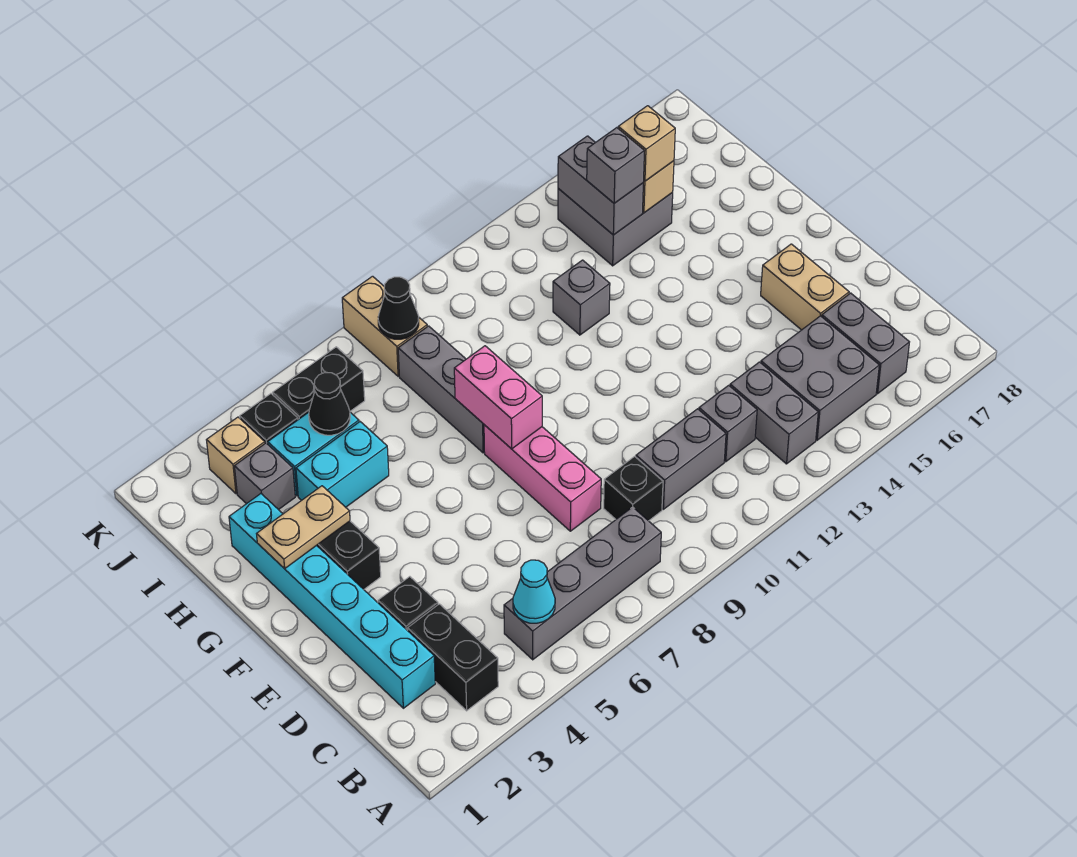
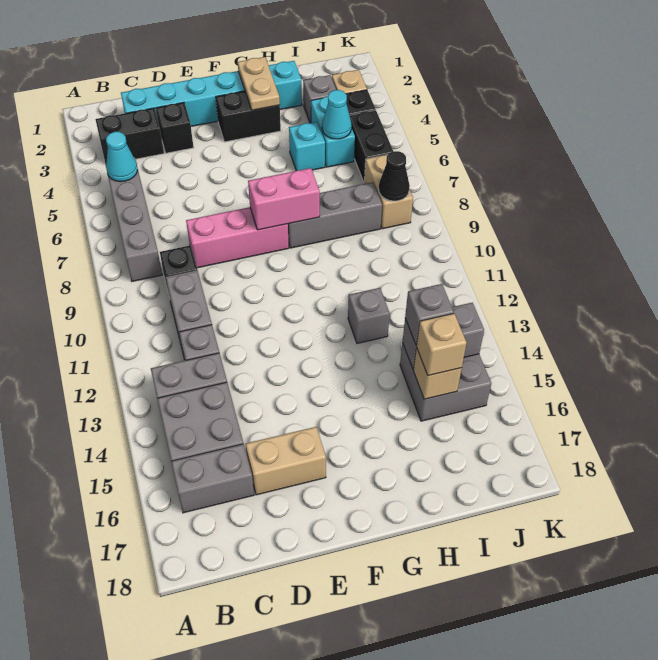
cyan brick H4:H5 level 1 -> cyan brick H5 level 1
black cone I5 level 2 -> cyan cone I5 level 2
tan brick J8:K8 level 1 -> tan brick J7:J8 level 1

